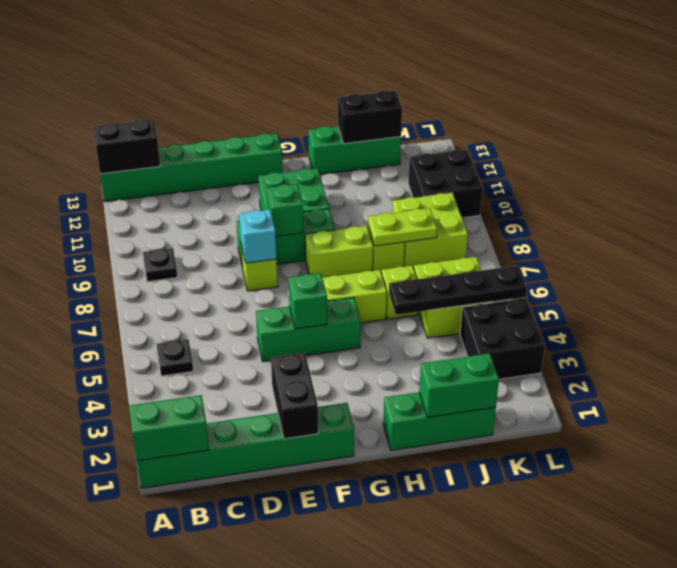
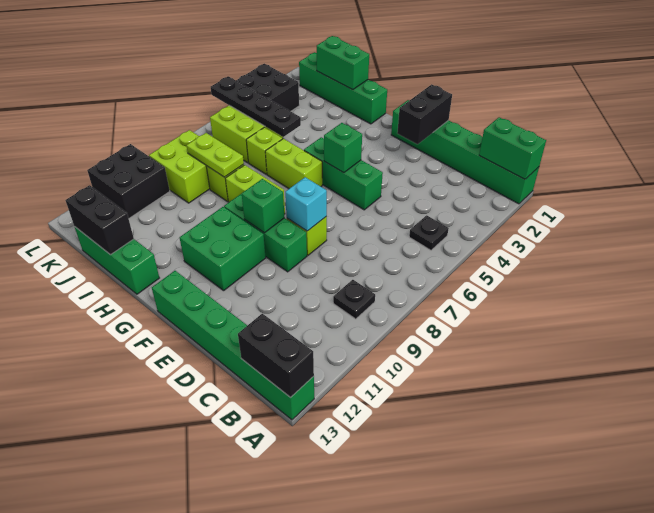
green brick H1:J1 level 1 -> green brick H1:K1 level 1

